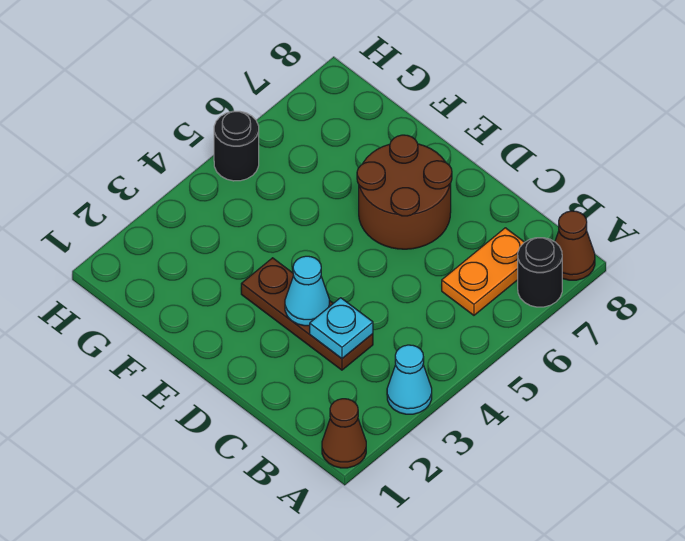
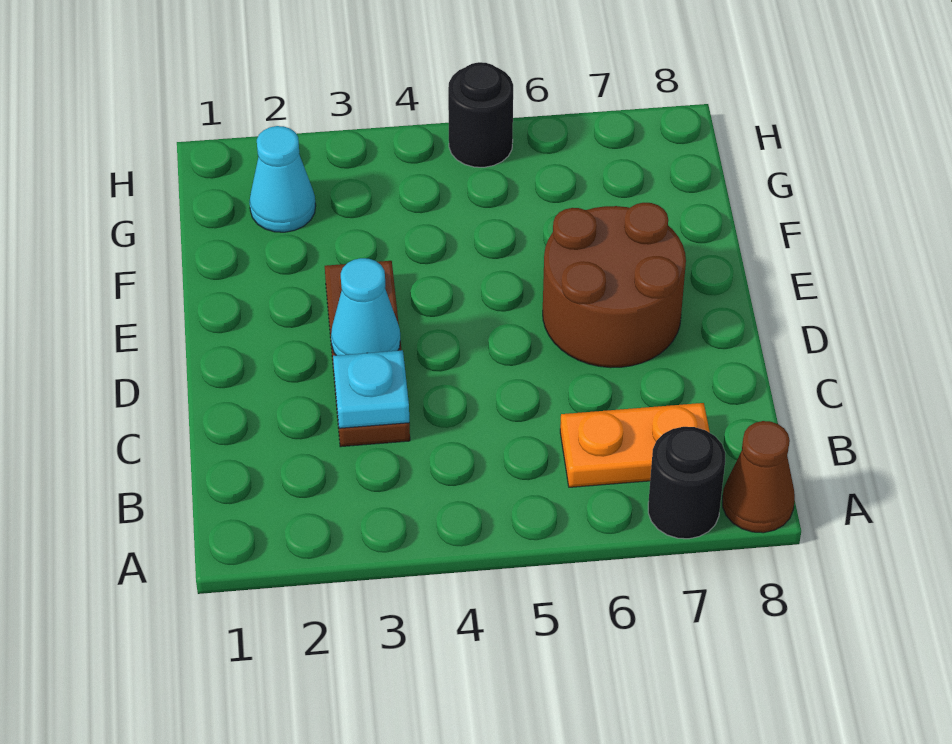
brown cone A1 level 1 -> none
cyan cone A3 level 1 -> cyan cone G2 level 1

